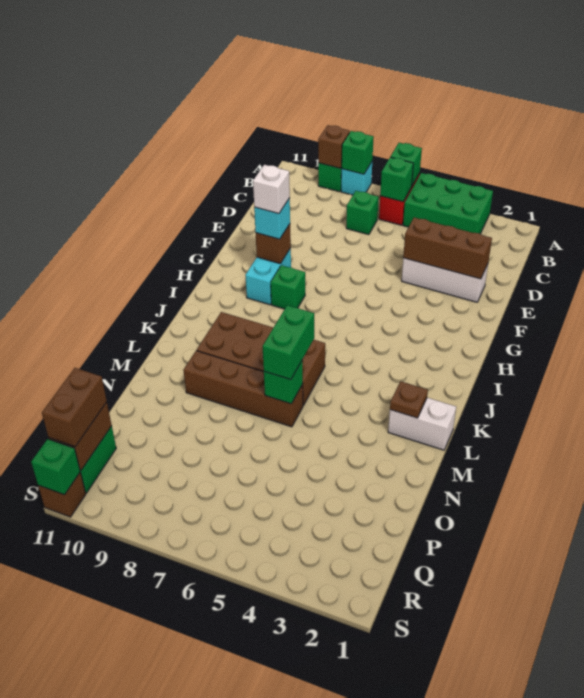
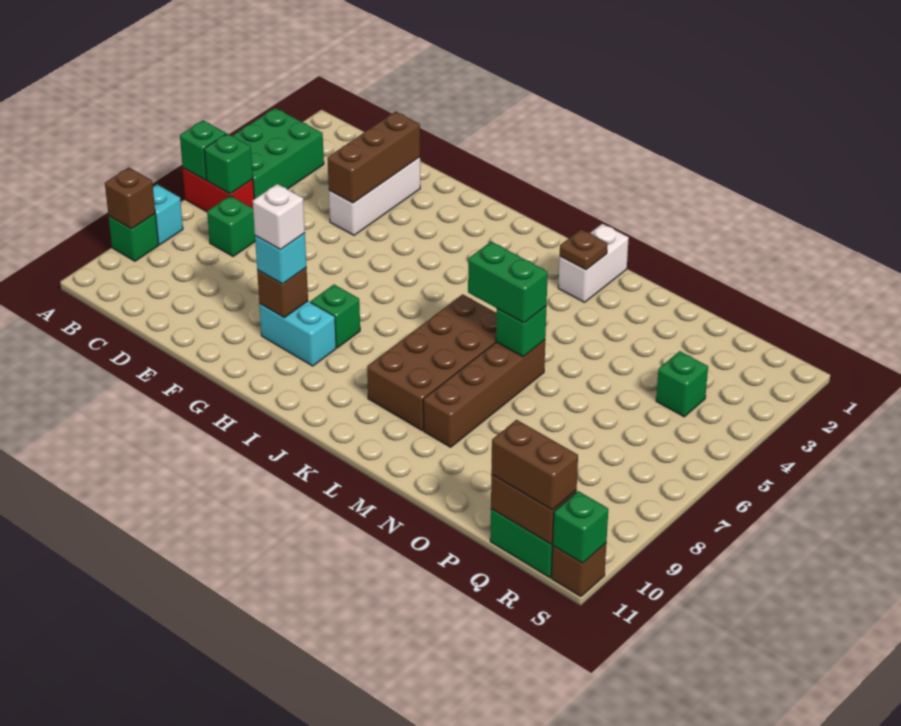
green brick A8 level 2 -> green brick Q4 level 1

